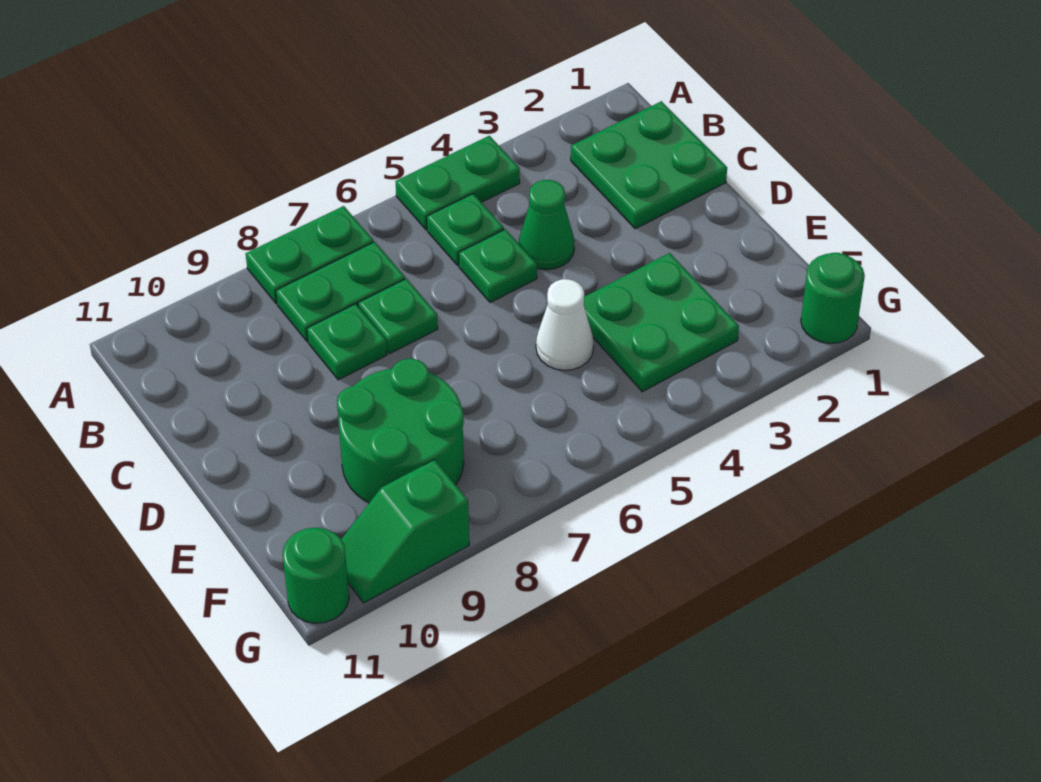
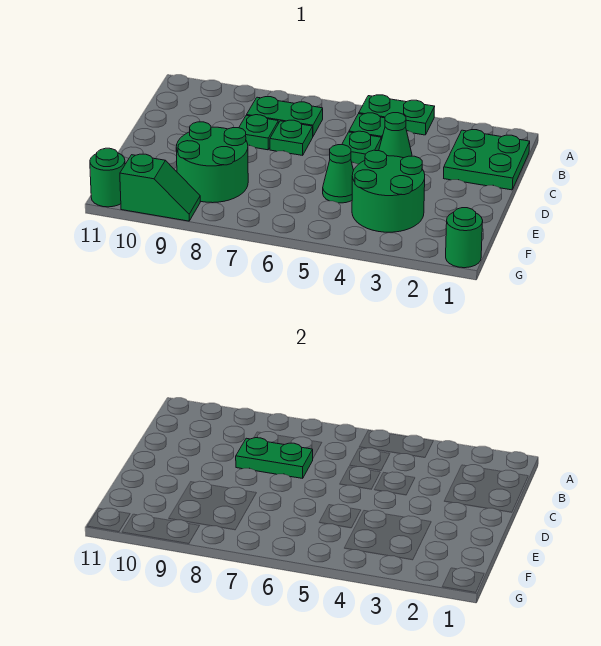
green plate A7:A8 level 1 -> green plate C7:C8 level 2
green plate E3:F4 level 1 -> green round brick E3:F4 level 1
white cone E5 level 1 -> green cone E5 level 1
green slope G9:G10 level 1 top 9 -> green slope G9:G10 level 1 top 10

